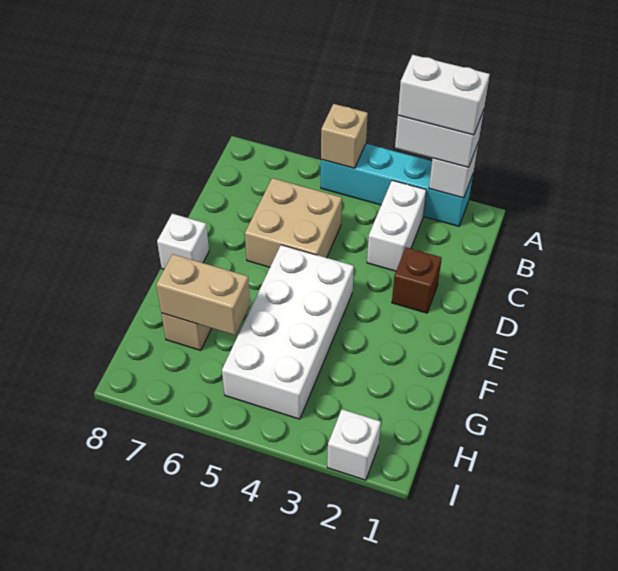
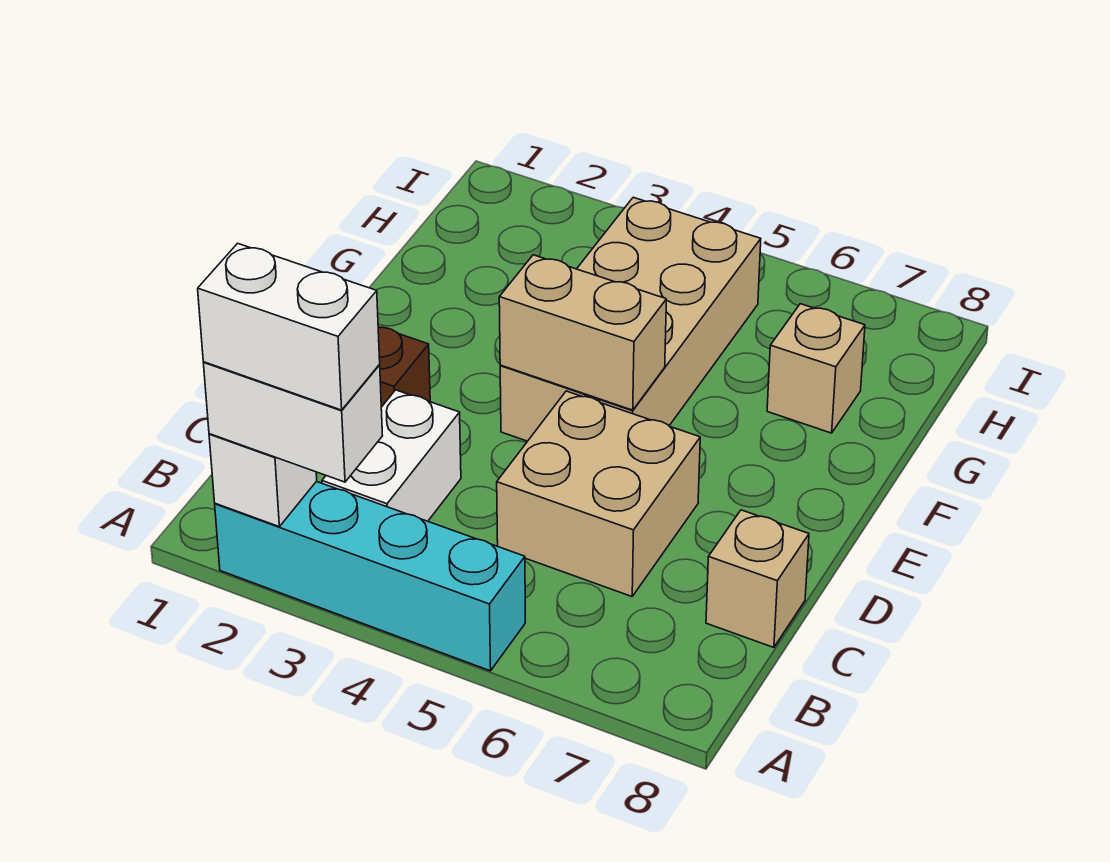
tan brick A5 level 2 -> tan brick C8 level 1
white brick E4:H5 level 1 -> tan brick E4:H5 level 1
white brick E8 level 1 -> none
tan brick G6:G7 level 2 -> tan brick E4:E5 level 2
white brick I2 level 1 -> none

